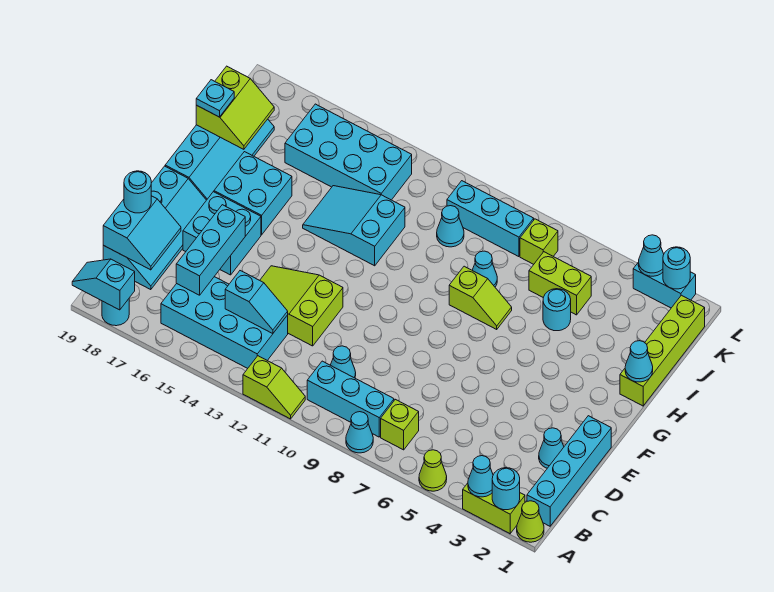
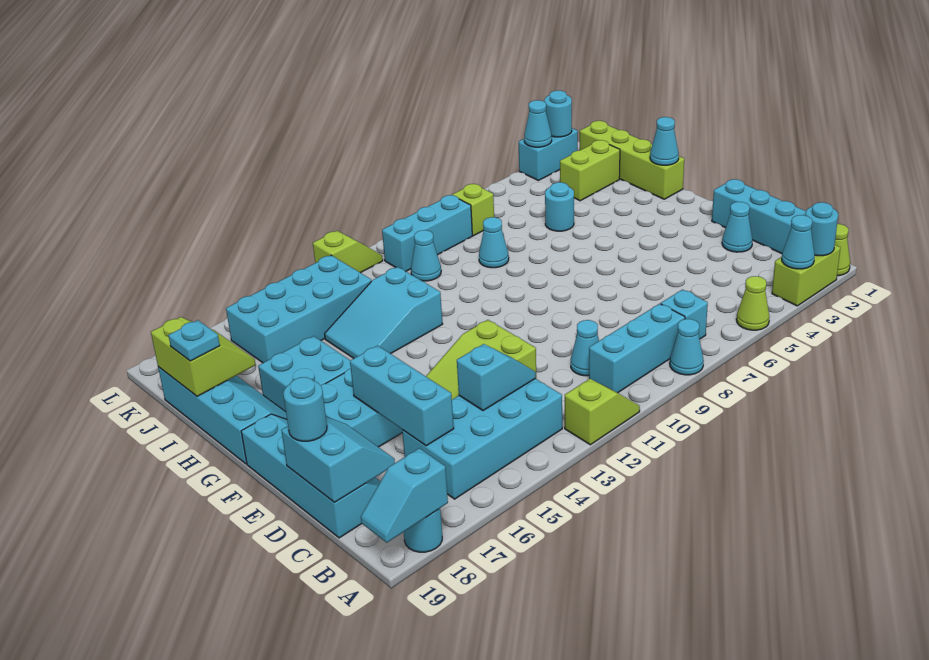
lime brick B7 level 1 -> cyan brick B7 level 1
lime slope H7:H8 level 1 top 8 -> lime slope L11:L12 level 1 top 12
lime brick J5:J6 level 1 -> lime brick J2:J3 level 1

